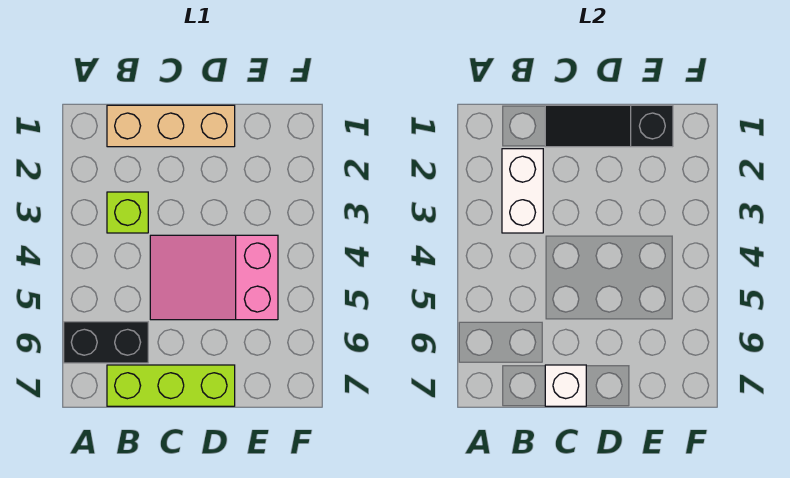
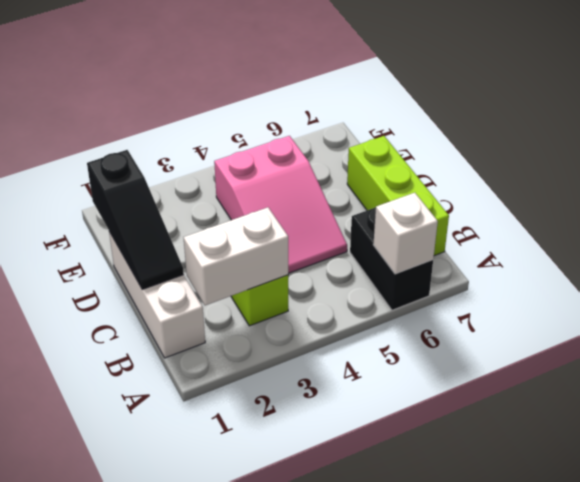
tan brick B1:D1 level 1 -> white brick B1:D1 level 1
white brick C7 level 2 -> white brick A6 level 2

